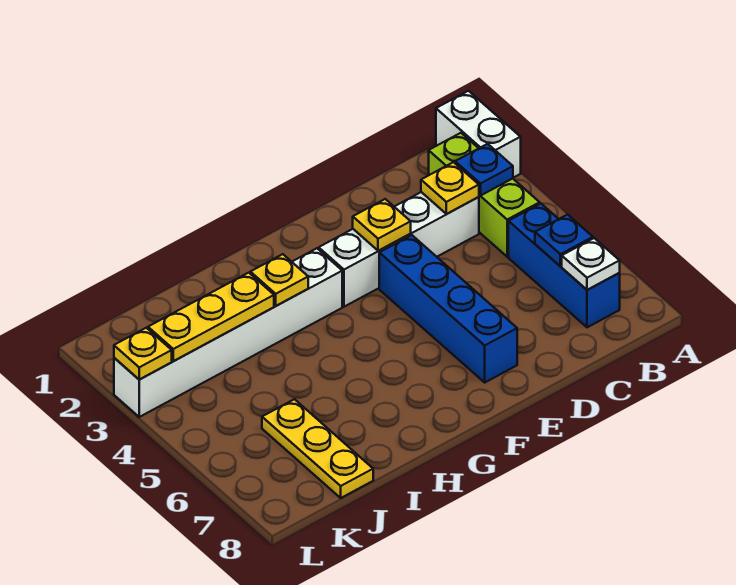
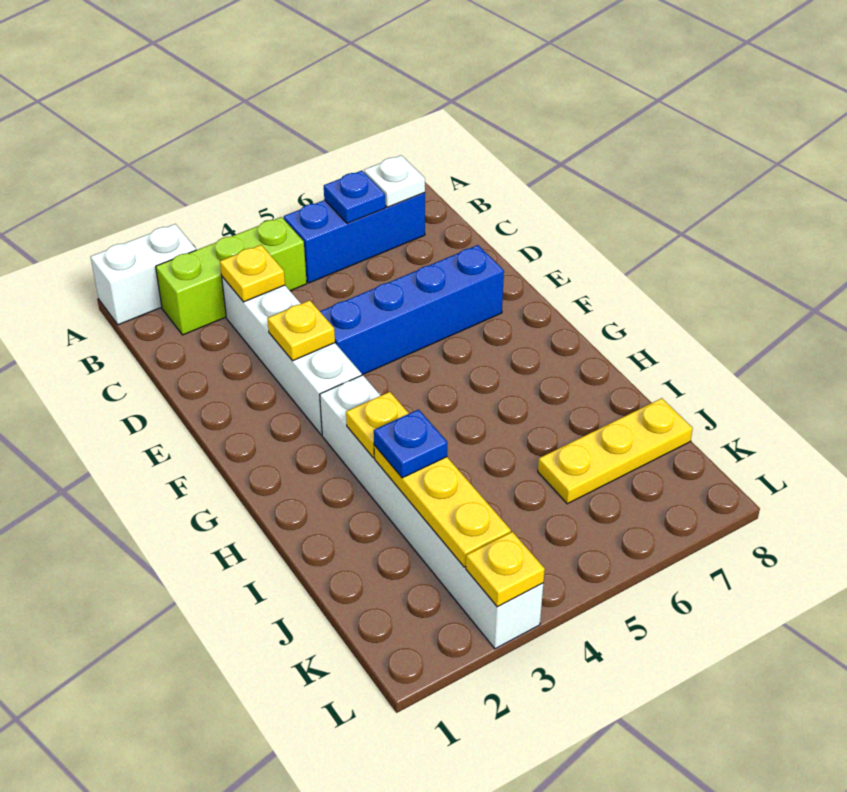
blue plate B3 level 2 -> blue plate I3 level 3

